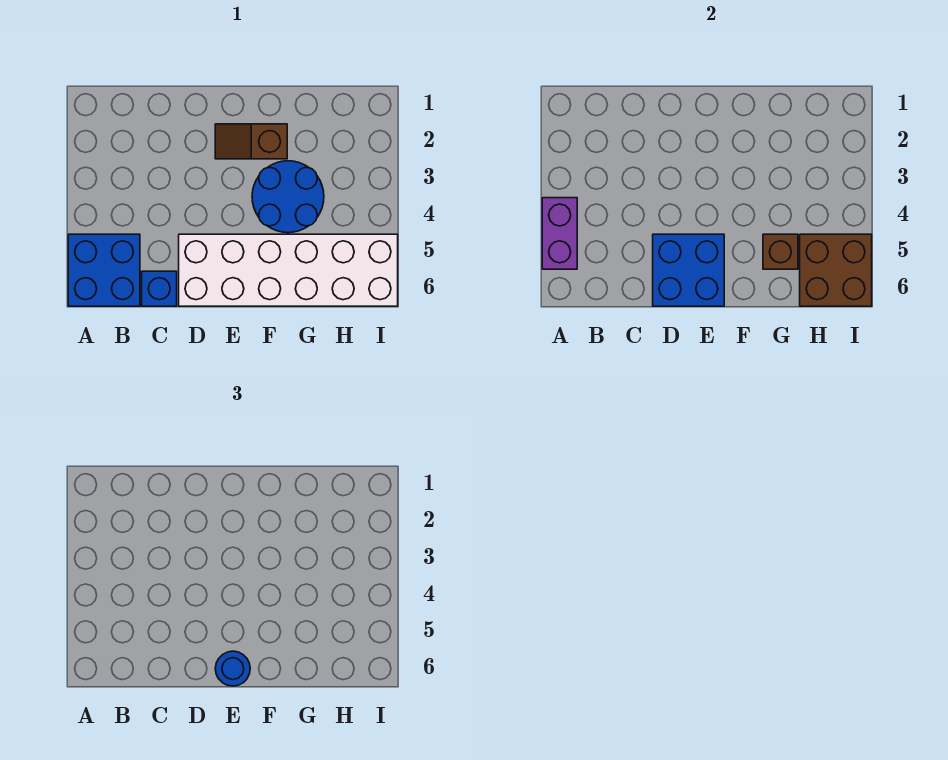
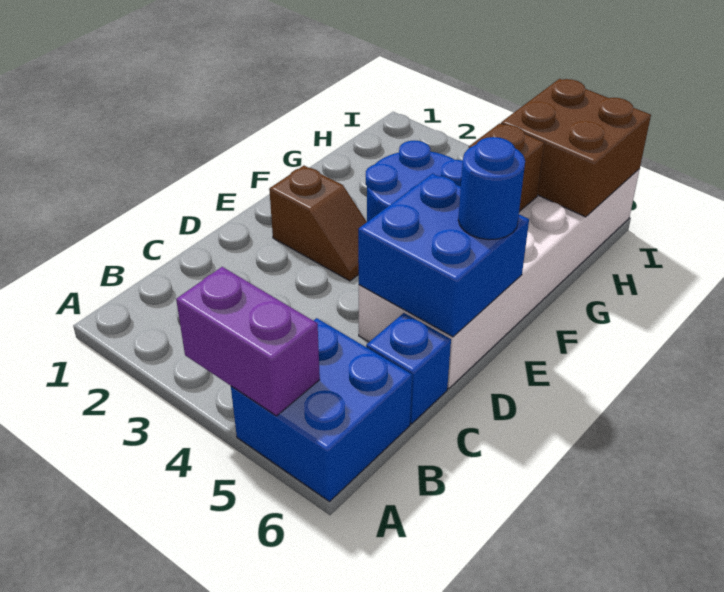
brown slope E2:F2 level 1 top F -> brown slope E2:E3 level 1 top 2

